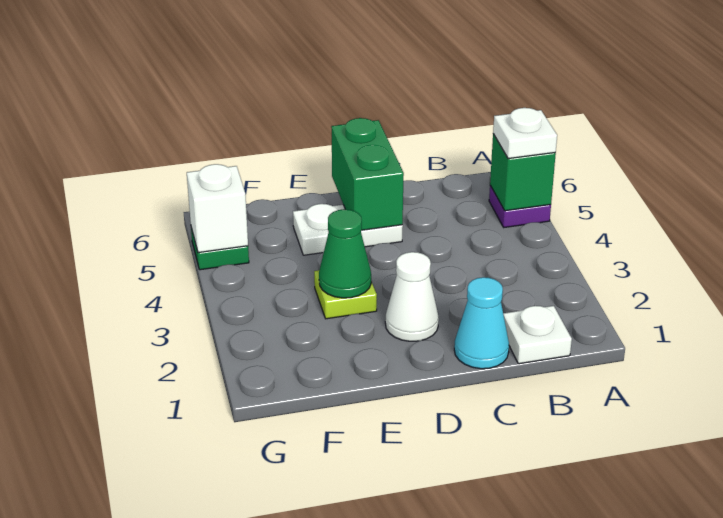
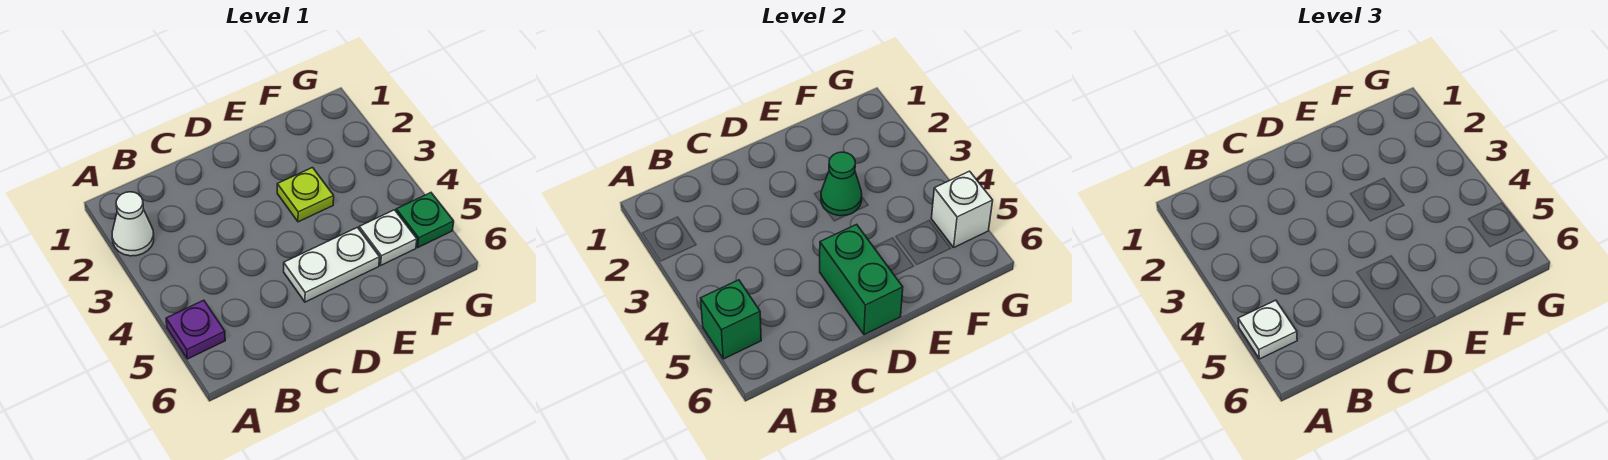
white plate B1 level 1 -> white plate F5 level 1
cyan cone C1 level 1 -> none
white cone D2 level 1 -> white cone A2 level 1

